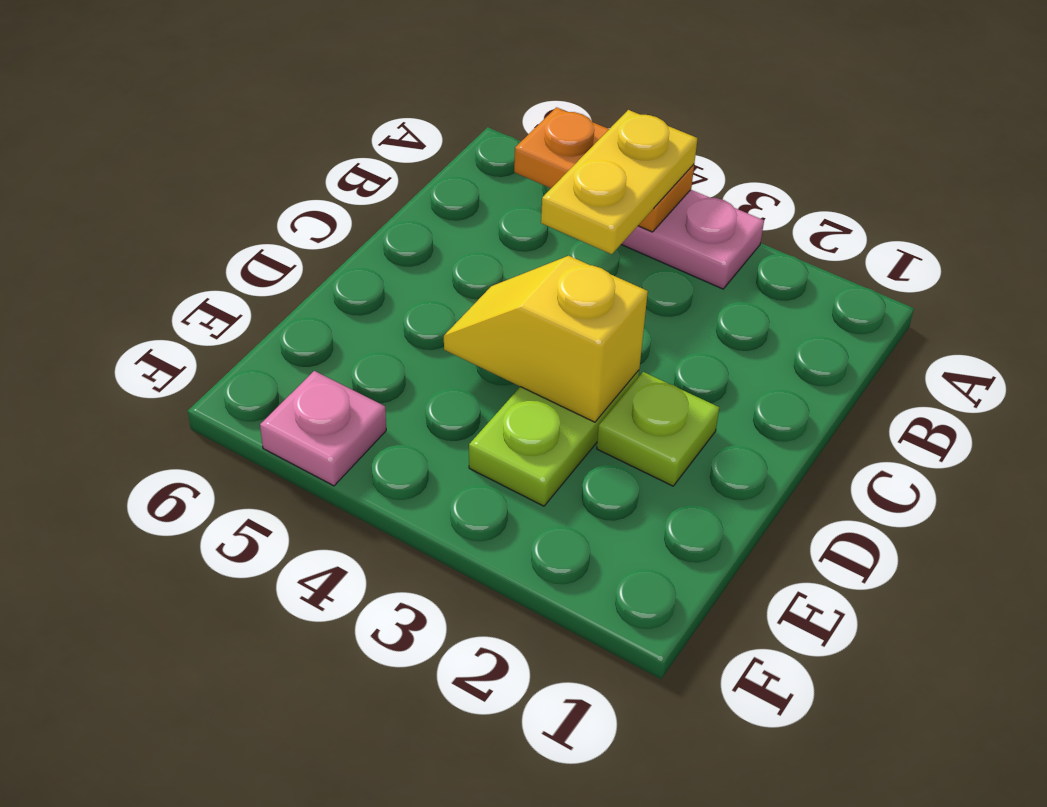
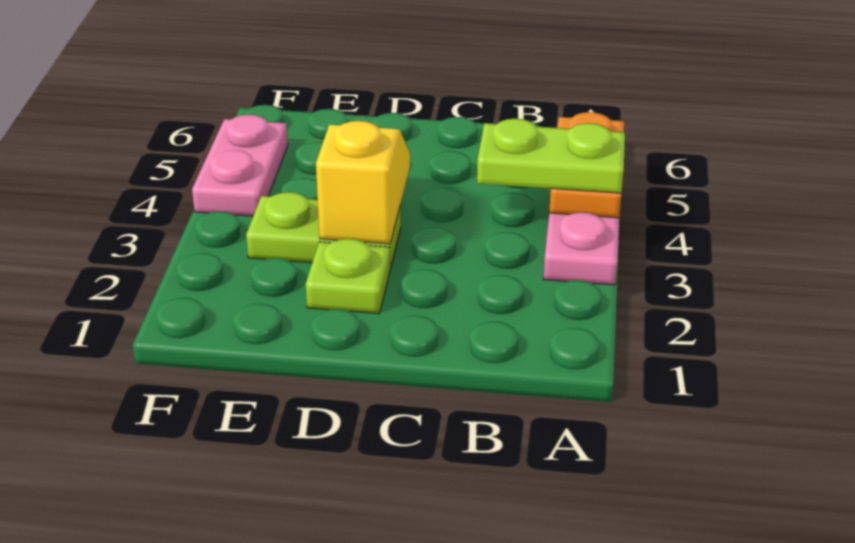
yellow plate A4:B4 level 3 -> lime plate A4:B4 level 3
pink plate F5 level 1 -> pink plate F4:F5 level 1

